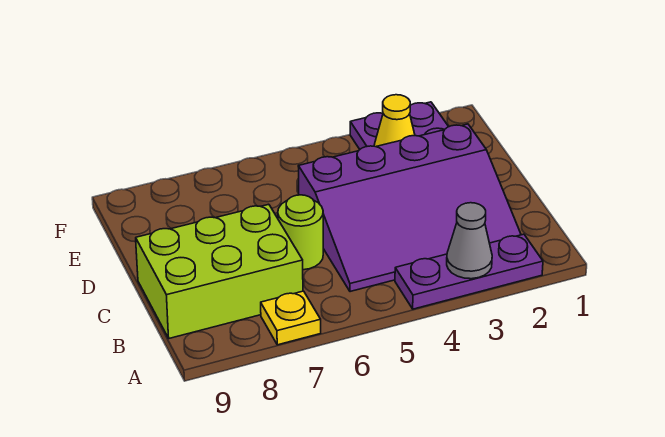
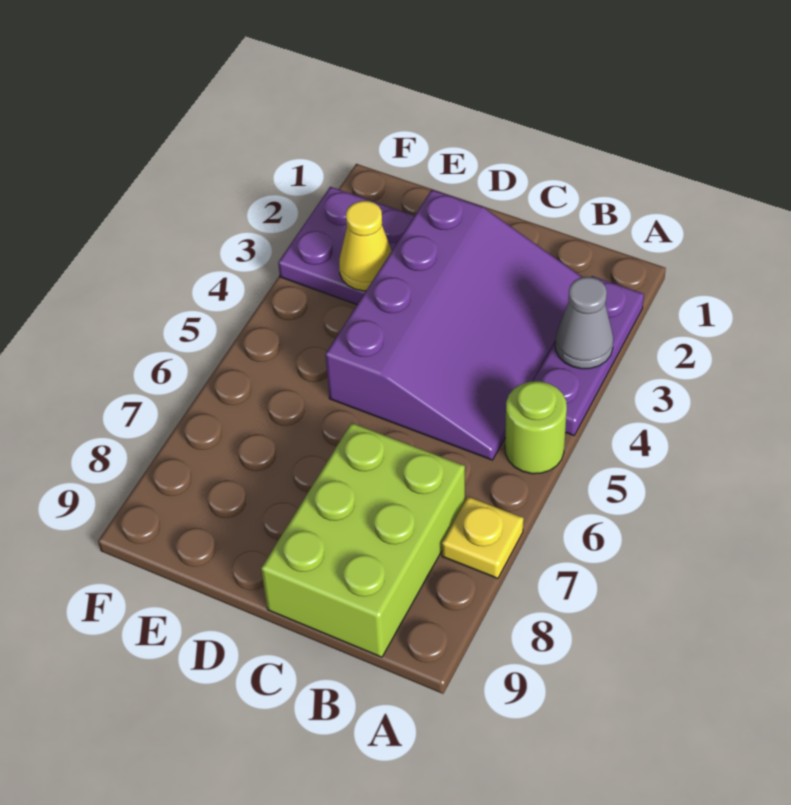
lime round brick C6 level 1 -> lime round brick A5 level 1

